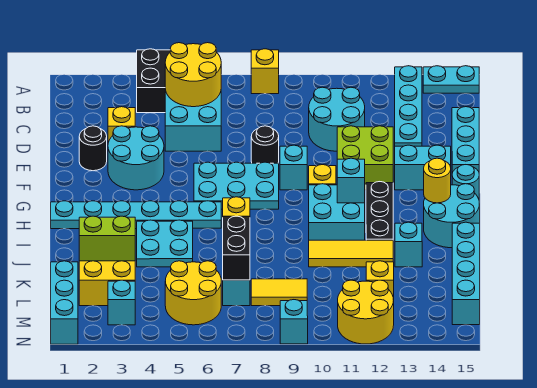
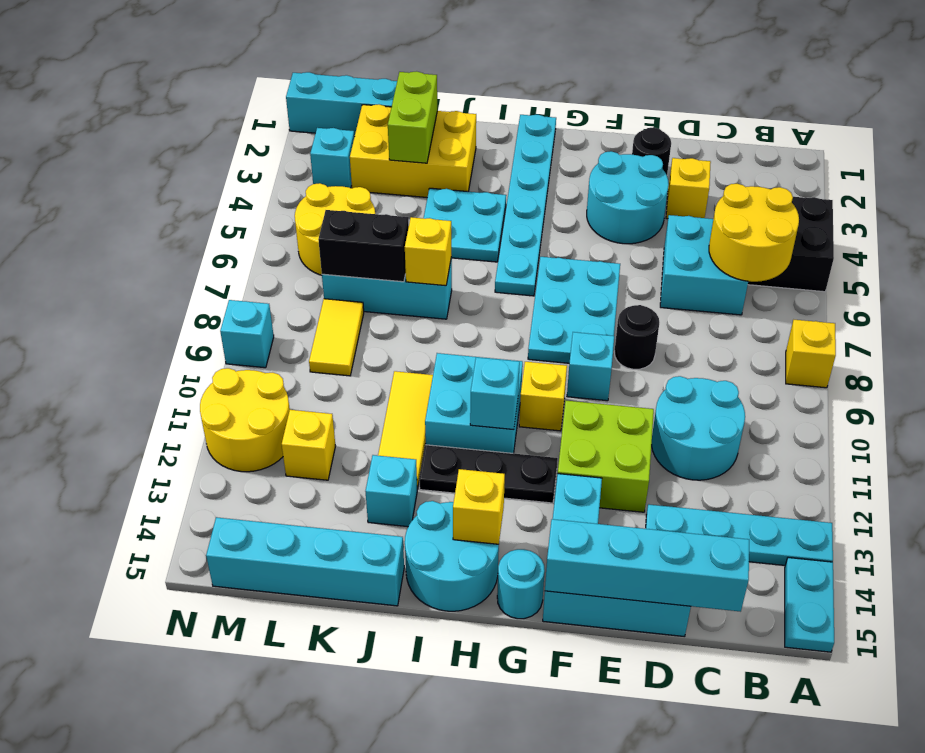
none -> cyan brick C15:F15 level 2
yellow round brick H14 level 2 -> yellow brick H14 level 2

